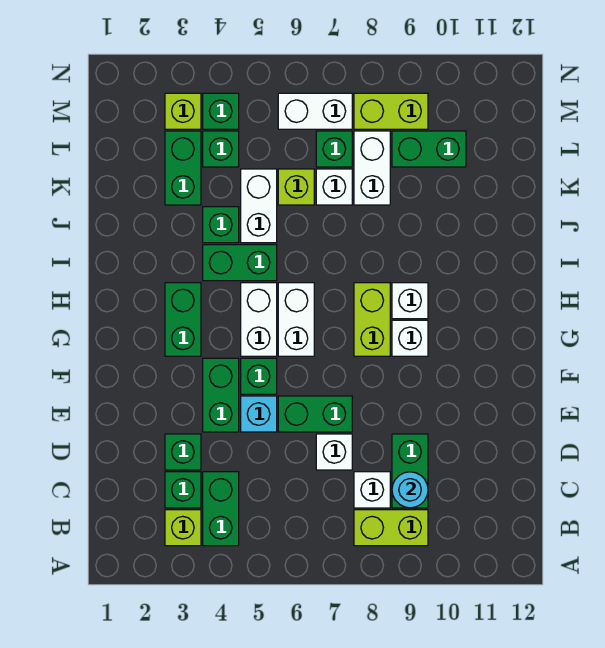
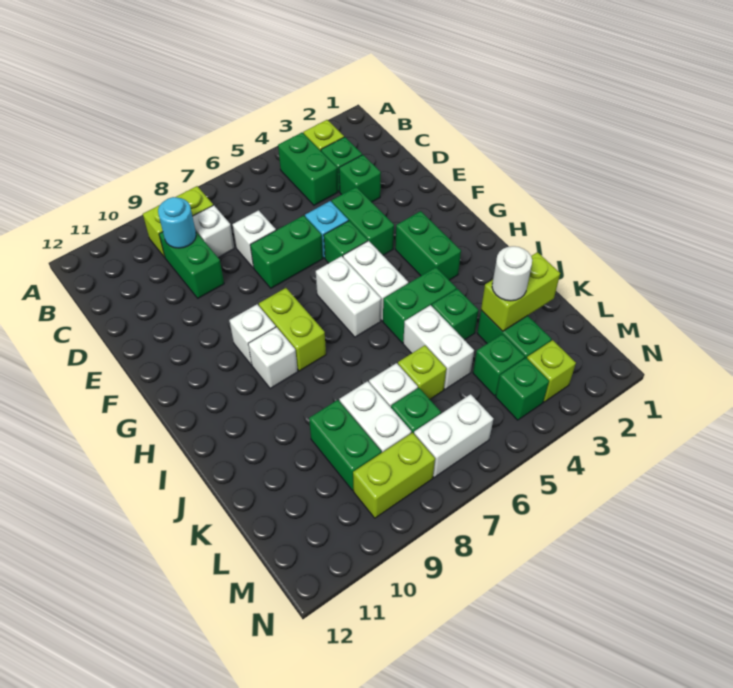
none -> lime brick K2:K3 level 2
none -> white round brick K3 level 3
green brick L9:L10 level 1 -> green brick K9:L9 level 1

